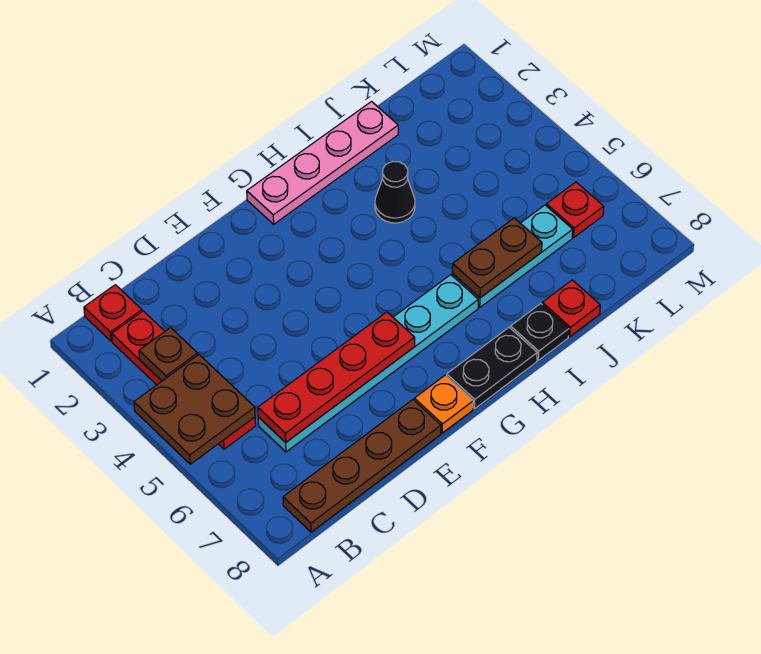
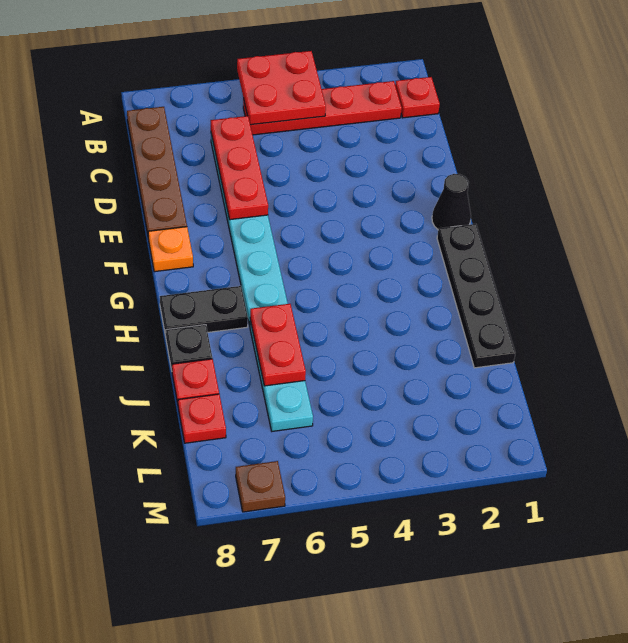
brown plate A4:B5 level 2 -> red plate A4:B5 level 2
brown plate B3 level 2 -> brown plate M7 level 1
red plate C6:F6 level 2 -> red plate C6:E6 level 2
pink plate G1:J1 level 1 -> black plate G1:J1 level 1
black plate G8:H8 level 1 -> black plate H7:H8 level 1
black cone I3 level 1 -> black cone F1 level 1
brown plate I6:J6 level 2 -> red plate I6:J6 level 2
red plate L6 level 1 -> red plate K8 level 1

